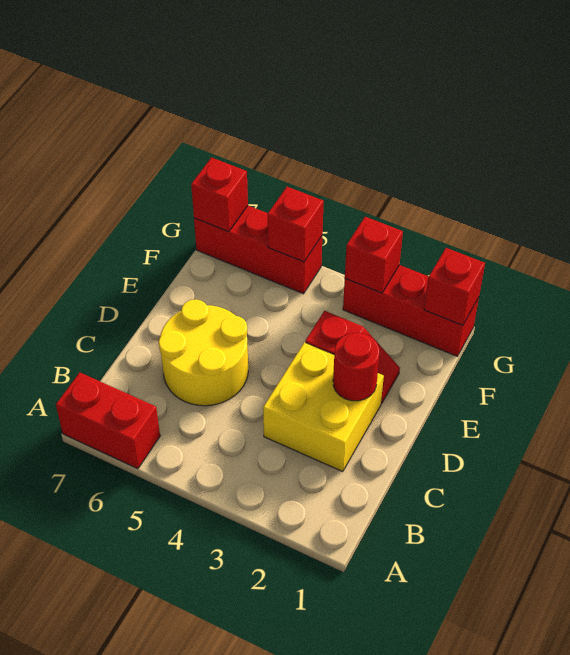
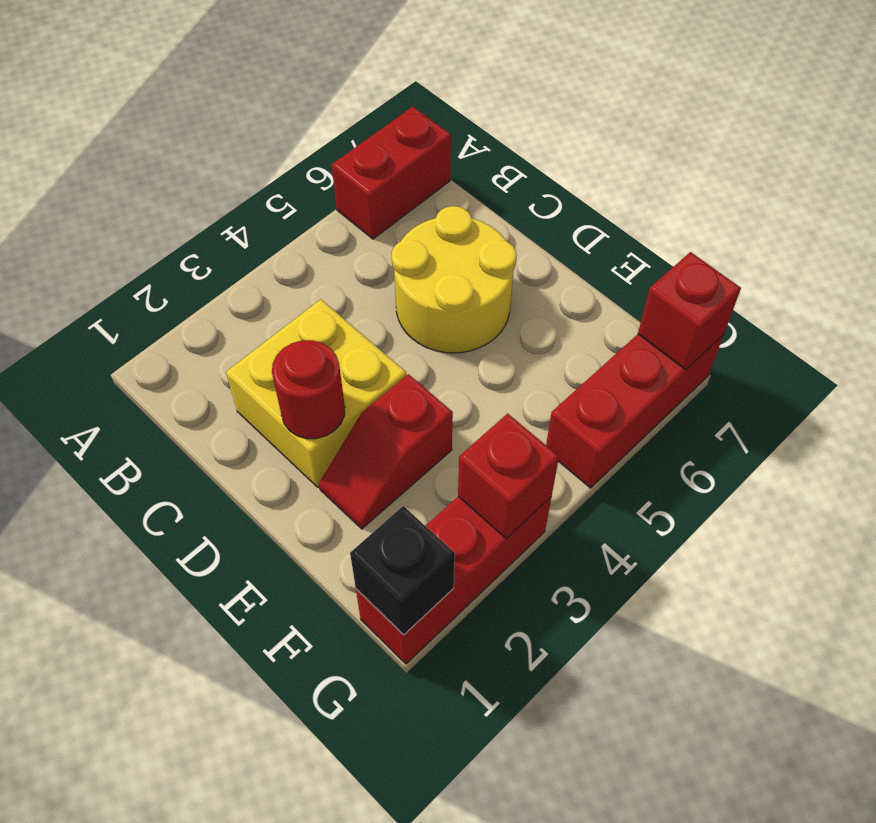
red brick G1 level 2 -> black brick G1 level 2
red brick G5 level 2 -> none

